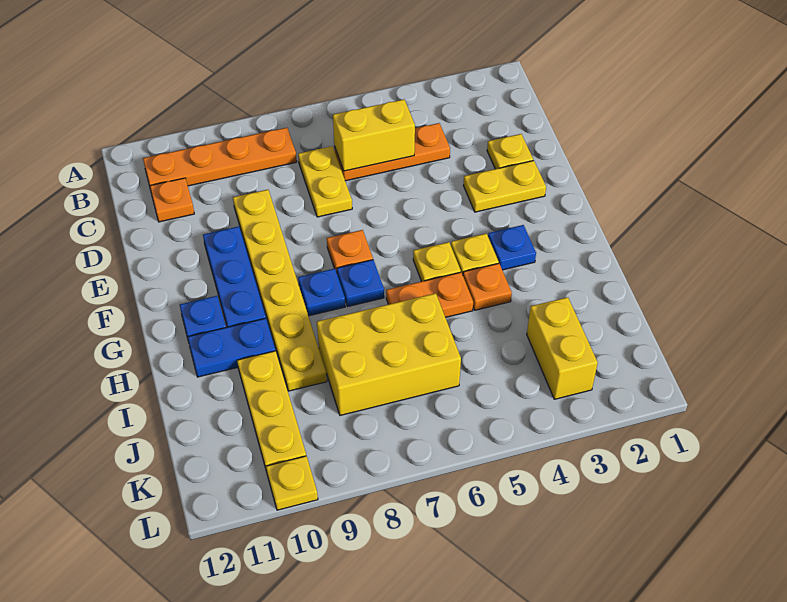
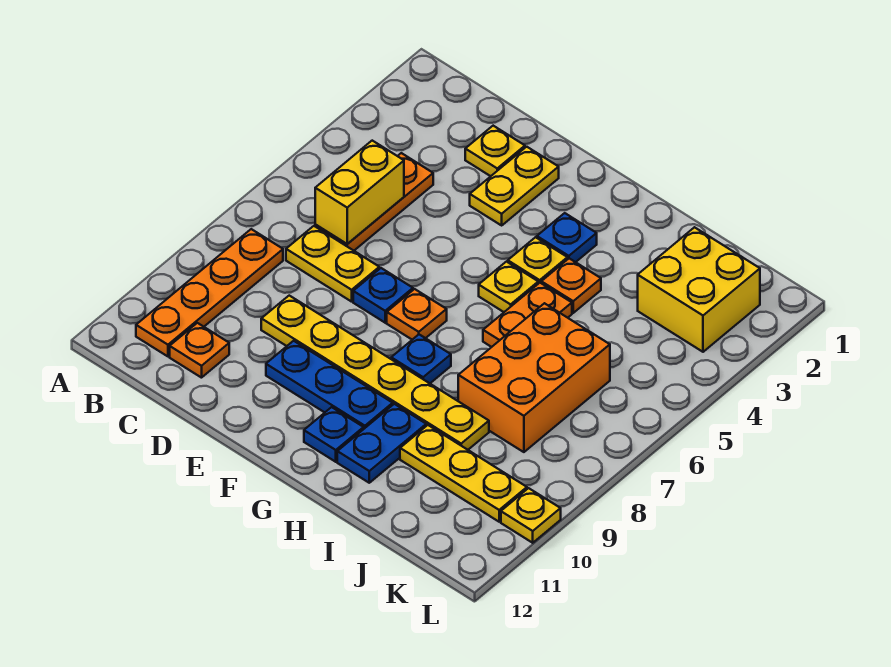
blue plate G7 level 1 -> blue plate E7 level 1
yellow brick I6:J8 level 1 -> orange brick I6:J8 level 1
yellow brick J3:K3 level 1 -> yellow brick J2:K3 level 1

